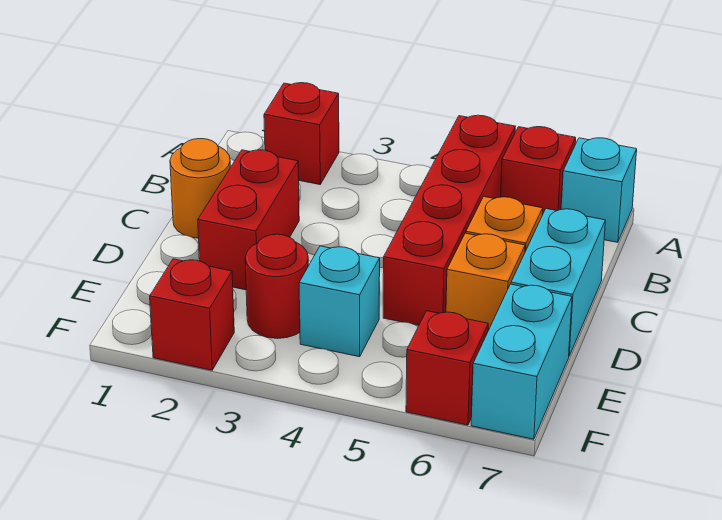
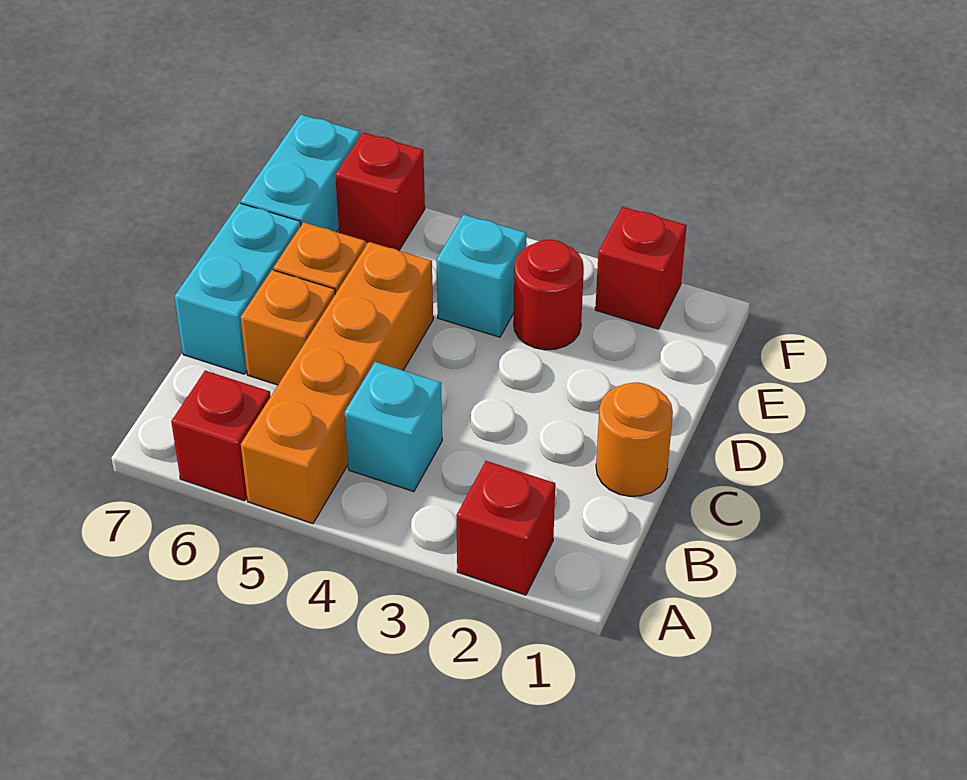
red brick A5:D5 level 1 -> orange brick A5:D5 level 1
cyan brick A7 level 1 -> cyan brick B4 level 1
red brick C2:D2 level 1 -> none

